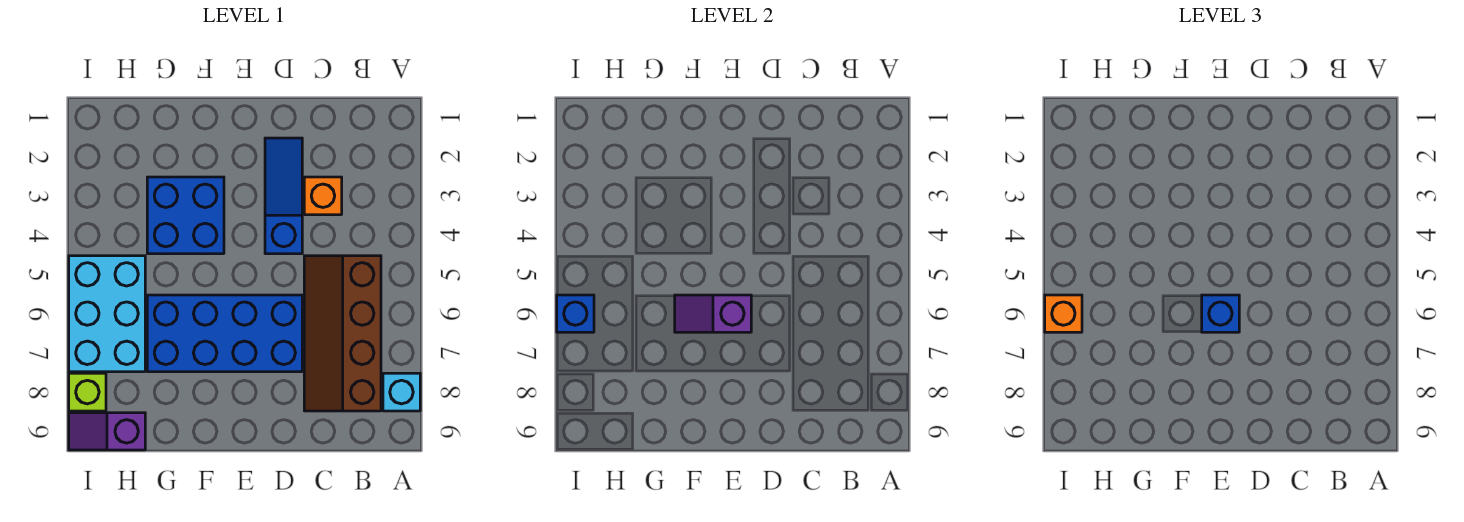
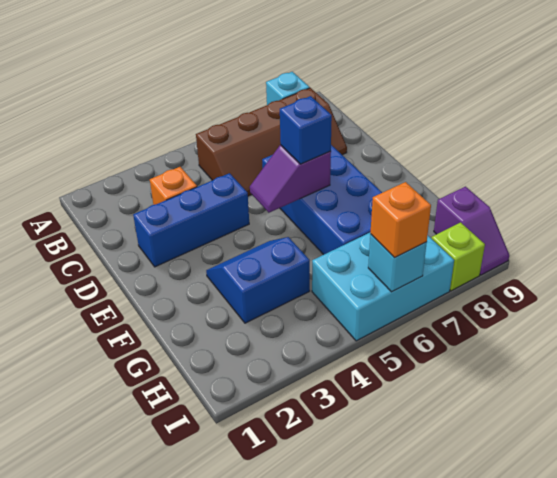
blue slope D2:D4 level 1 top 4 -> blue brick D2:D4 level 1
purple slope E6:F6 level 2 top E -> purple slope E5:E6 level 2 top 6
blue brick F3:G4 level 1 -> blue slope F3:G4 level 1 top G
blue brick I6 level 2 -> cyan brick I6 level 2

